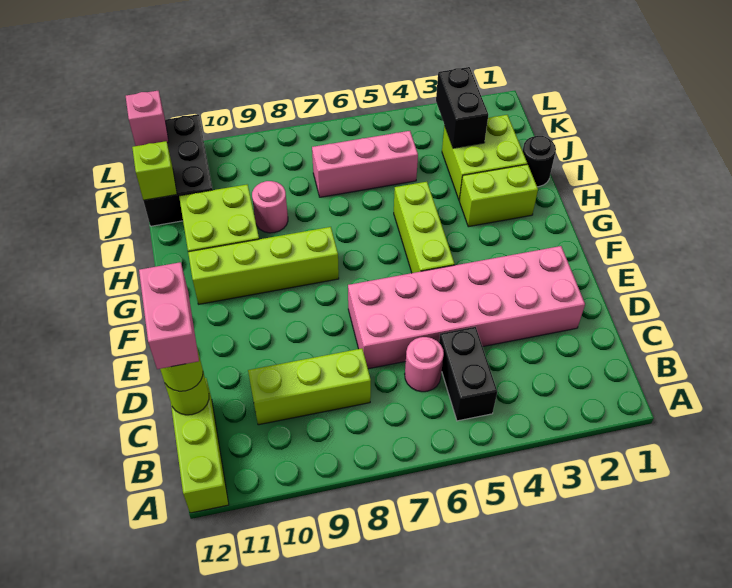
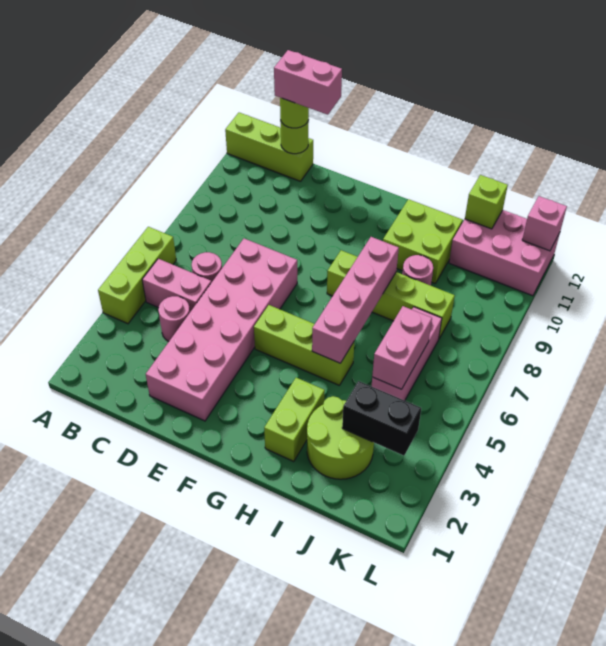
black brick B5:C5 level 1 -> pink brick B5:C5 level 1
none -> pink round brick C4 level 1
lime brick C8:C10 level 1 -> lime brick A4:A6 level 1
lime brick G8:G11 level 1 -> lime brick G8:J8 level 1
none -> pink brick H5:H8 level 2
black round brick I1 level 1 -> none
lime brick I2:J3 level 1 -> lime round brick I2:J3 level 1
none -> pink brick J5:J6 level 2
black brick J11:L12 level 1 -> pink brick J11:L12 level 1

